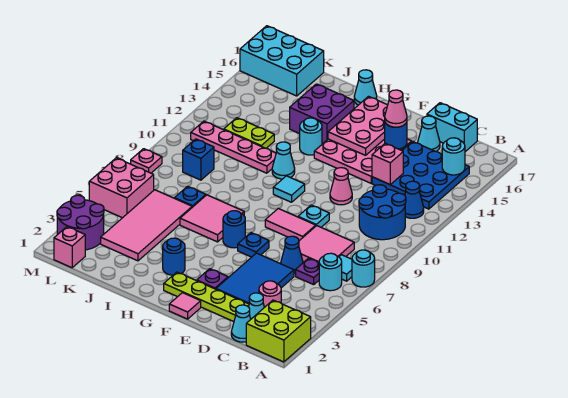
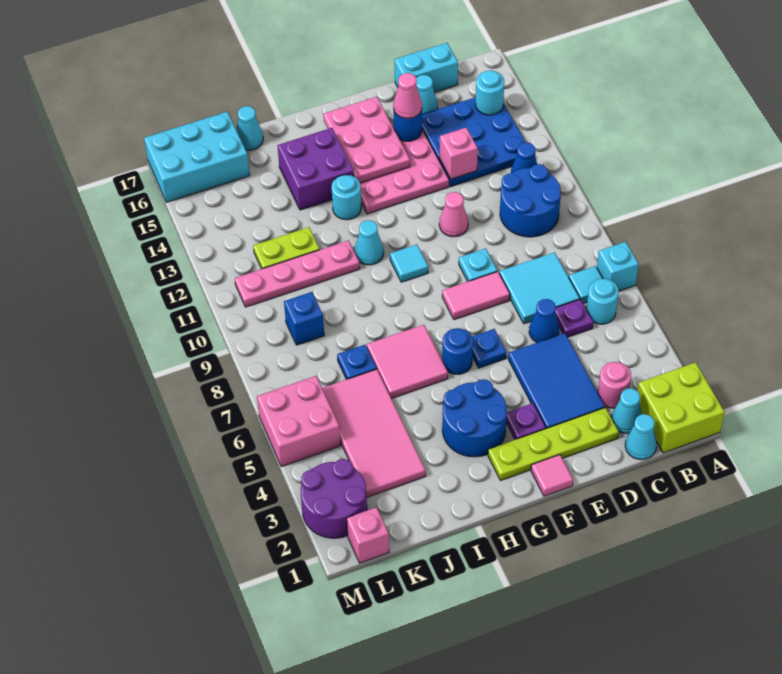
cyan round brick A7 level 1 -> cyan brick A7 level 1
pink tile C7:D8 level 1 -> cyan tile C7:D8 level 1
blue round brick H3 level 1 -> blue round brick G3:H4 level 1
cyan cone H17 level 1 -> cyan cone J17 level 1
pink plate M8 level 1 -> none

